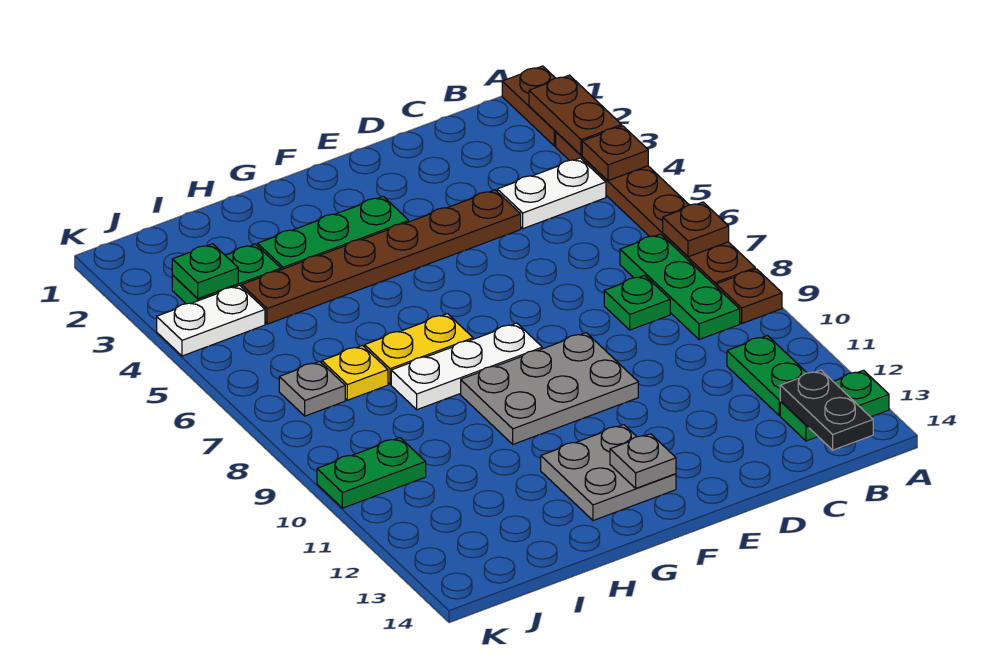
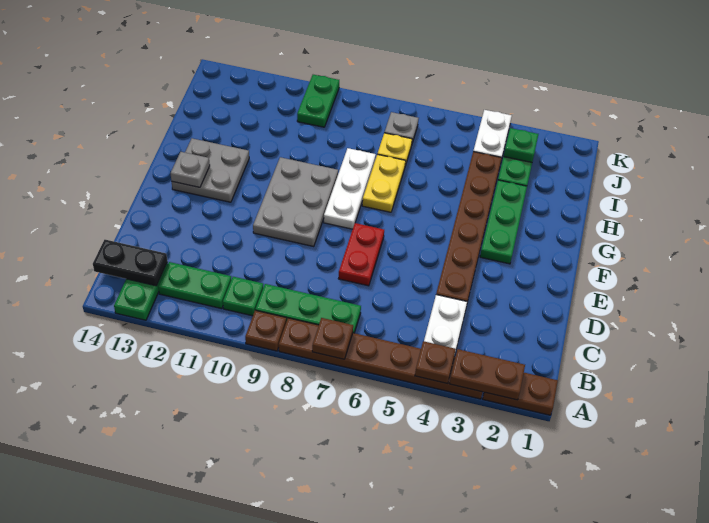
green plate C8 level 1 -> green plate B10 level 1
none -> red plate D7:E7 level 1

